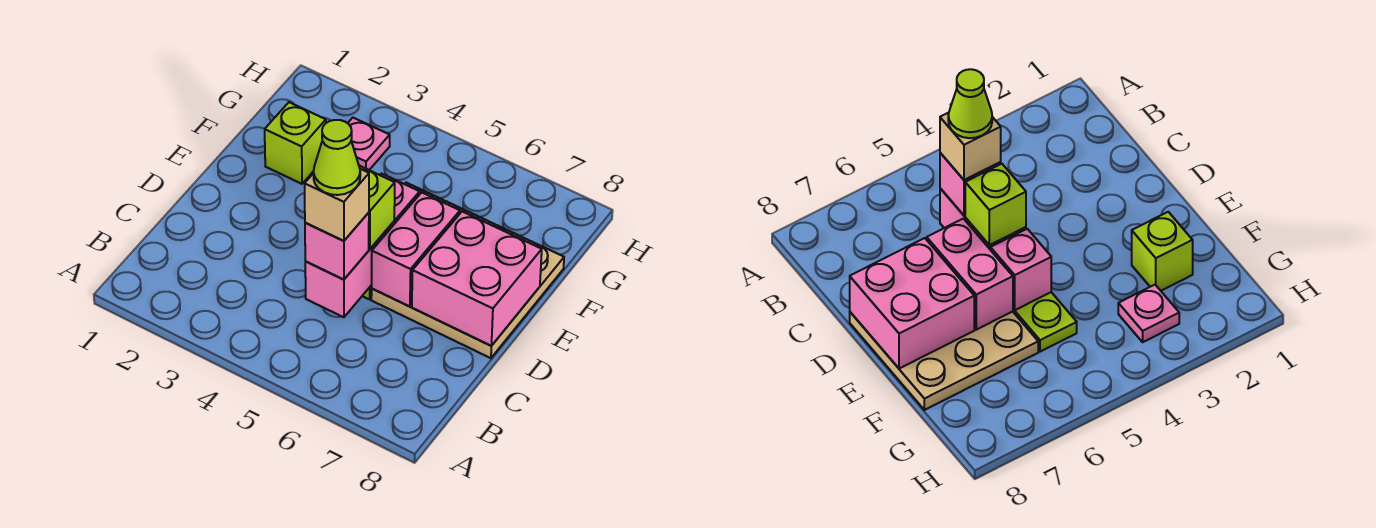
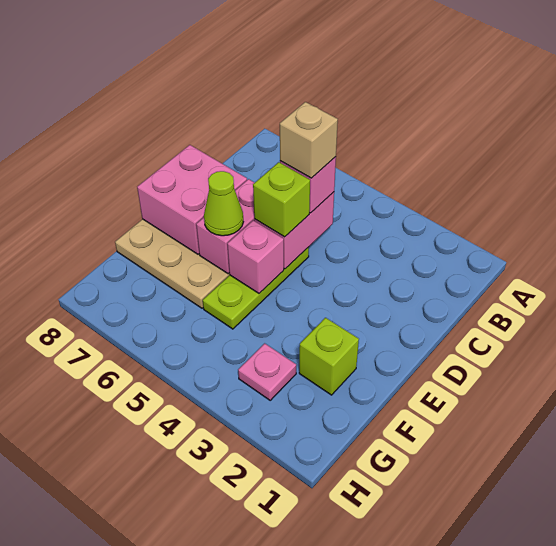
lime cone C5 level 5 -> lime cone E6 level 3

